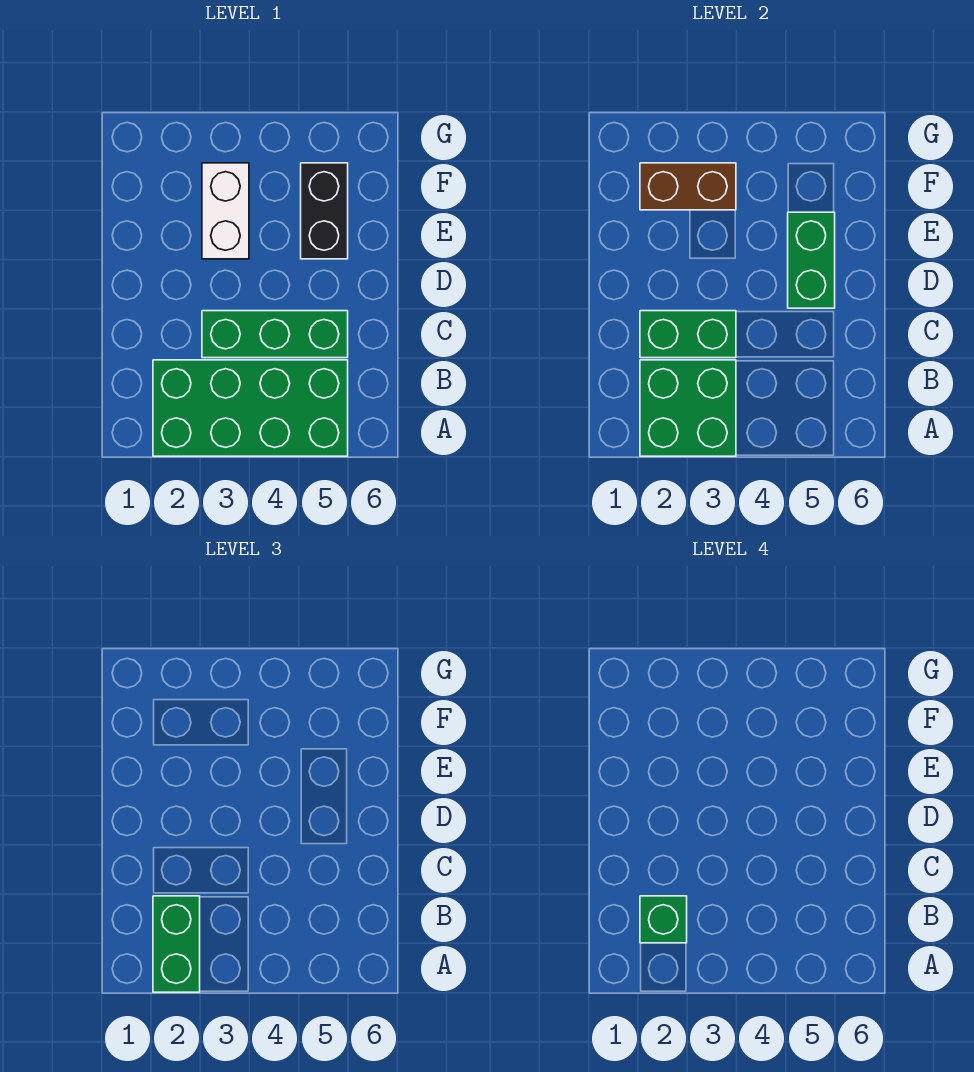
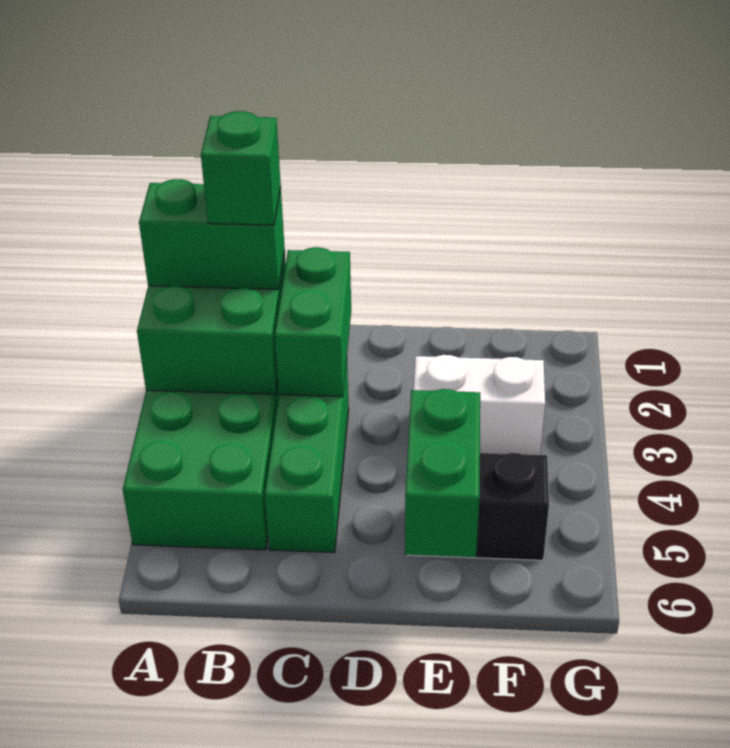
green brick D5:E5 level 2 -> green brick E5:E6 level 2
brown brick F2:F3 level 2 -> none

